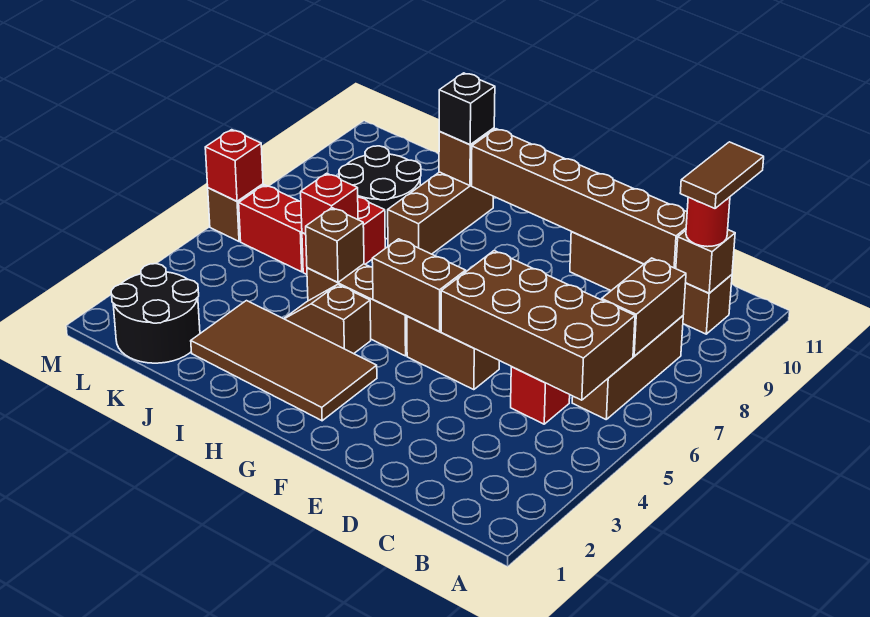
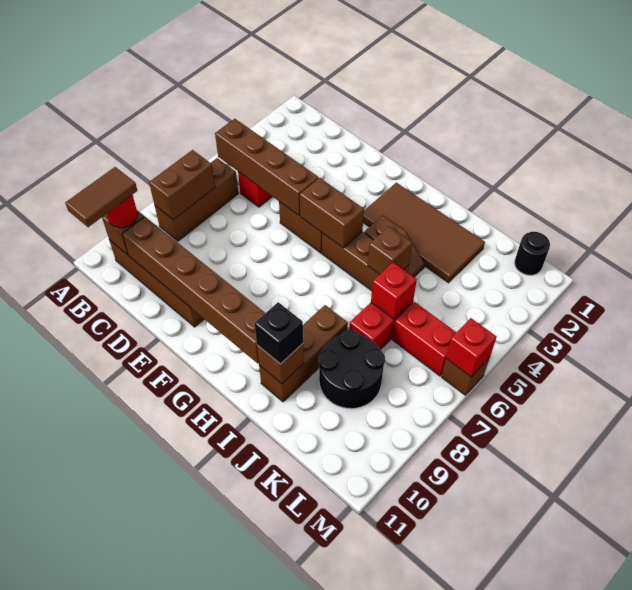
brown brick B5:E6 level 2 -> brown brick B5:E5 level 2
black round brick K1:L2 level 1 -> black round brick L1 level 1

